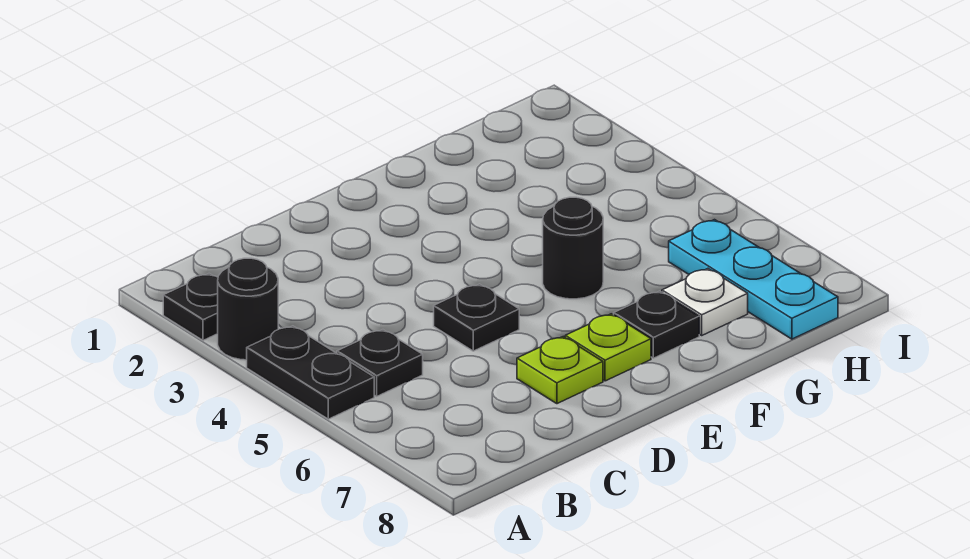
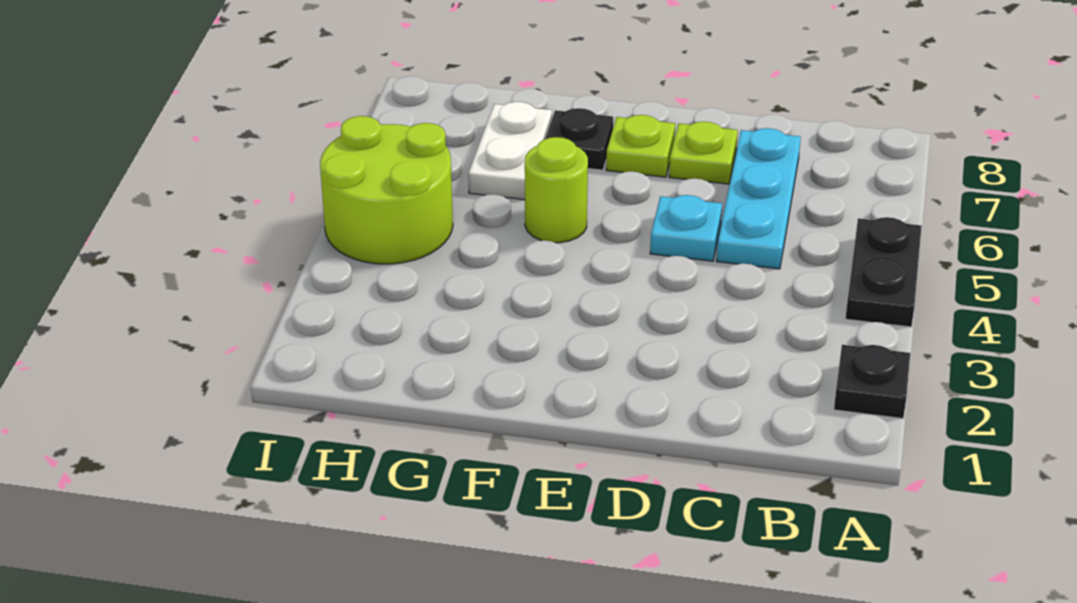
black round brick A3 level 1 -> none
black plate B5 level 1 -> none
black plate D5 level 1 -> cyan plate D5 level 1
black round brick F5 level 1 -> lime round brick F5 level 1
white plate G7 level 1 -> white plate G6:G7 level 1
none -> lime round brick H4:I5 level 1
cyan plate H6:H8 level 1 -> cyan plate C5:C7 level 1

